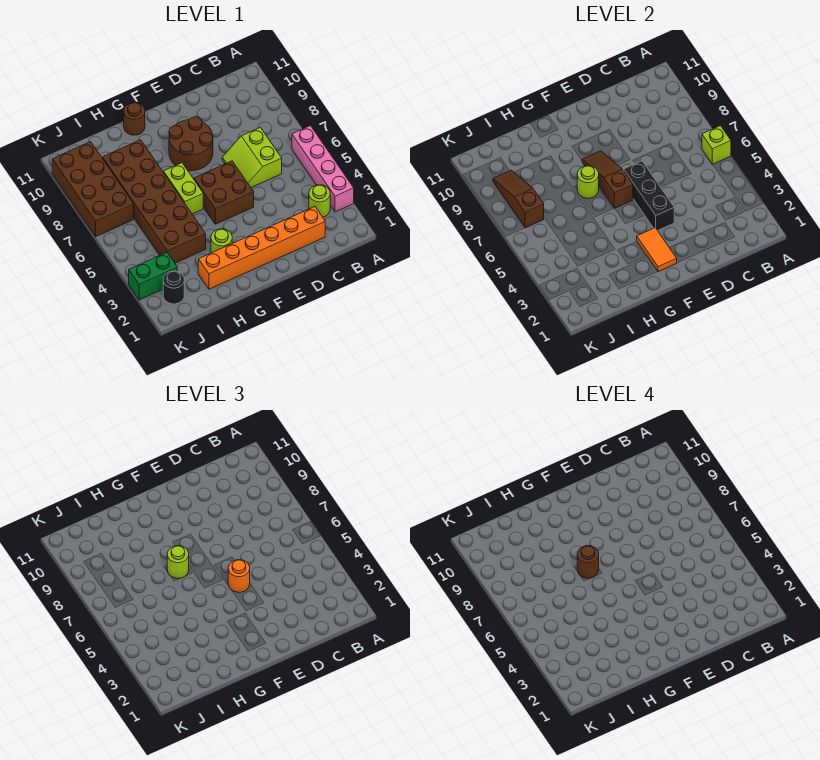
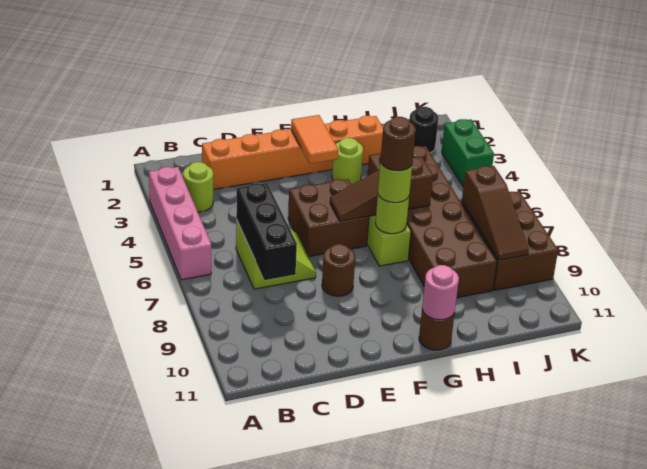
lime brick A6 level 2 -> none
black brick E4:E6 level 2 -> black brick C6:C8 level 2
orange round brick E5 level 3 -> none
brown round brick E8:F9 level 1 -> brown round brick E8 level 1
brown slope F6:F8 level 2 top 6 -> brown slope F6:H6 level 2 top H
none -> pink round brick G11 level 2
green brick J3:K3 level 1 -> green brick K3:K4 level 1
brown brick J7:K10 level 1 -> brown brick J7:K9 level 1

